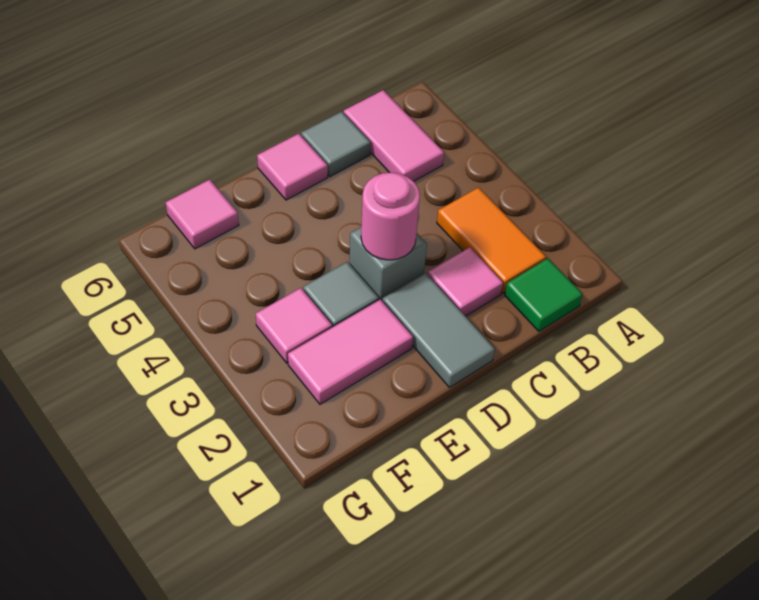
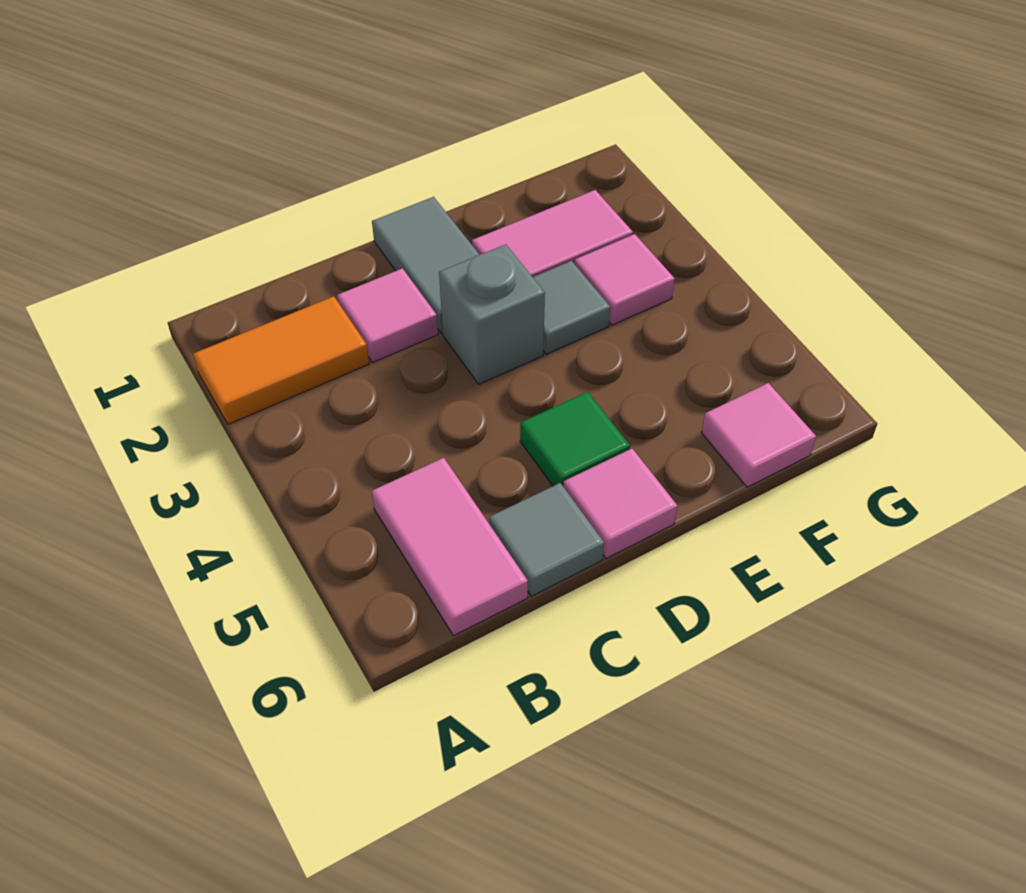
green tile B1 level 1 -> green tile D5 level 1
orange tile B2:B3 level 1 -> orange tile A2:B2 level 1
pink round brick D3 level 2 -> none

